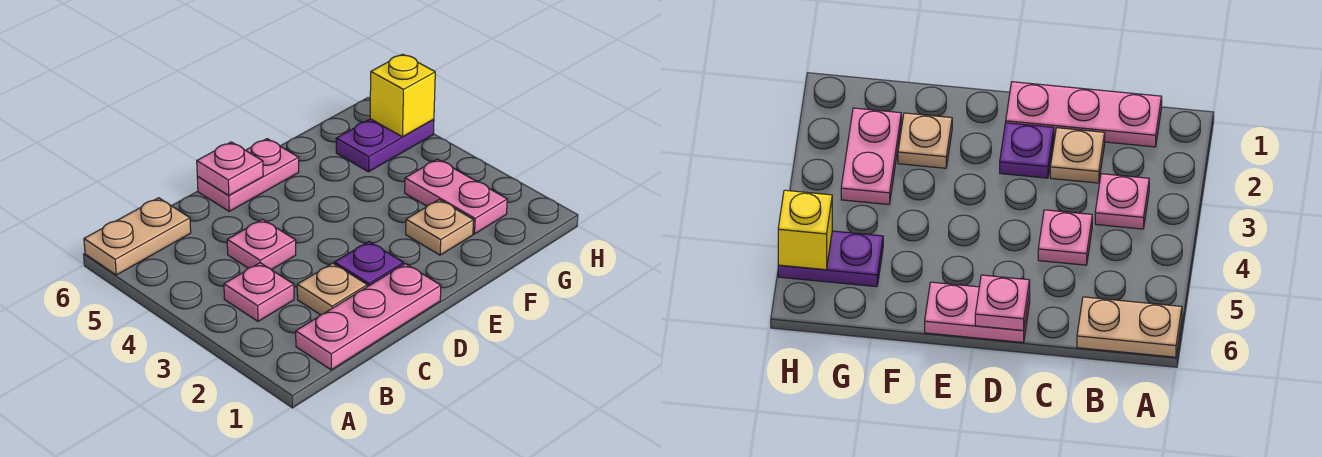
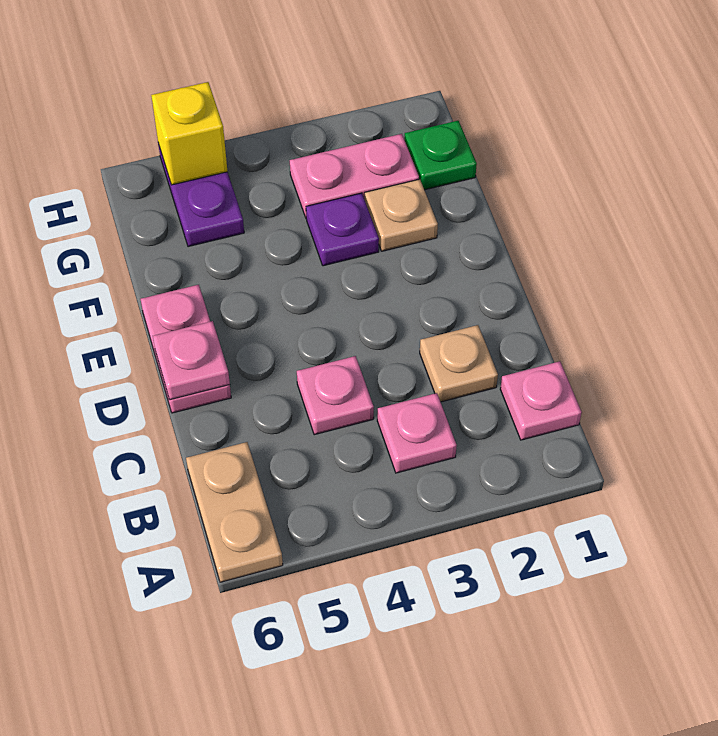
pink plate B1:D1 level 1 -> pink plate B1 level 1
purple plate D2 level 1 -> purple plate F3 level 1
none -> green plate G1 level 1

